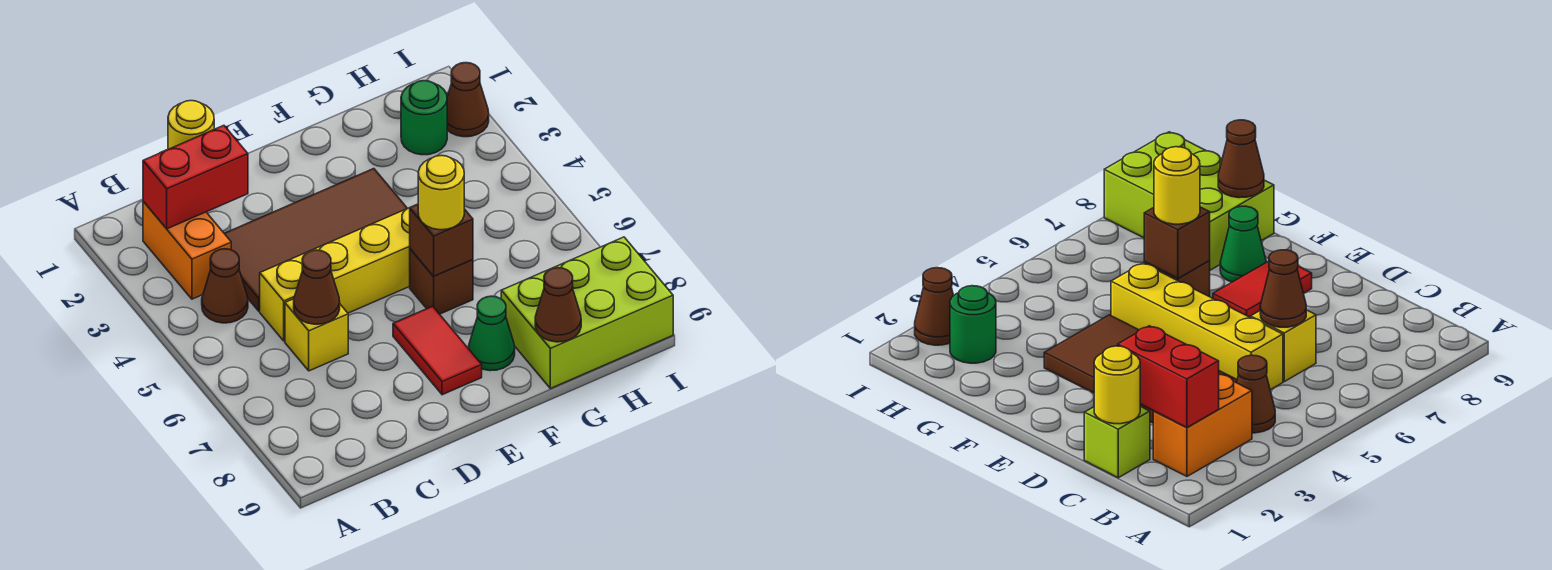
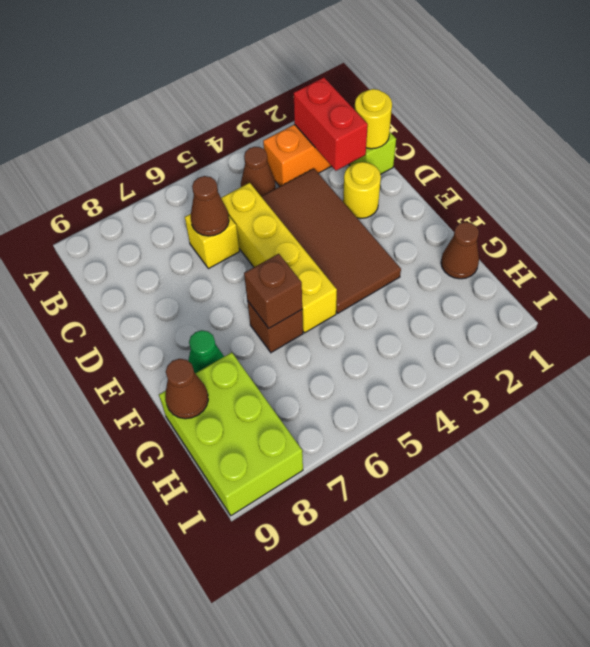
red tile E7:E8 level 1 -> none
yellow round brick F6 level 3 -> yellow round brick D2 level 1
green round brick H2 level 1 -> none
brown cone I2 level 1 -> brown cone G1 level 1

